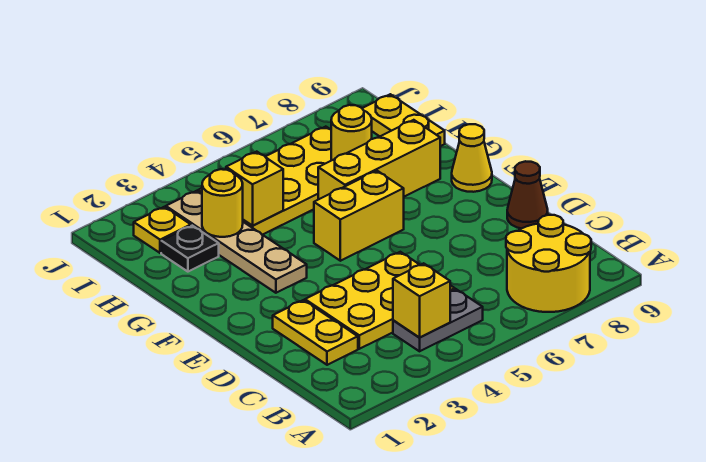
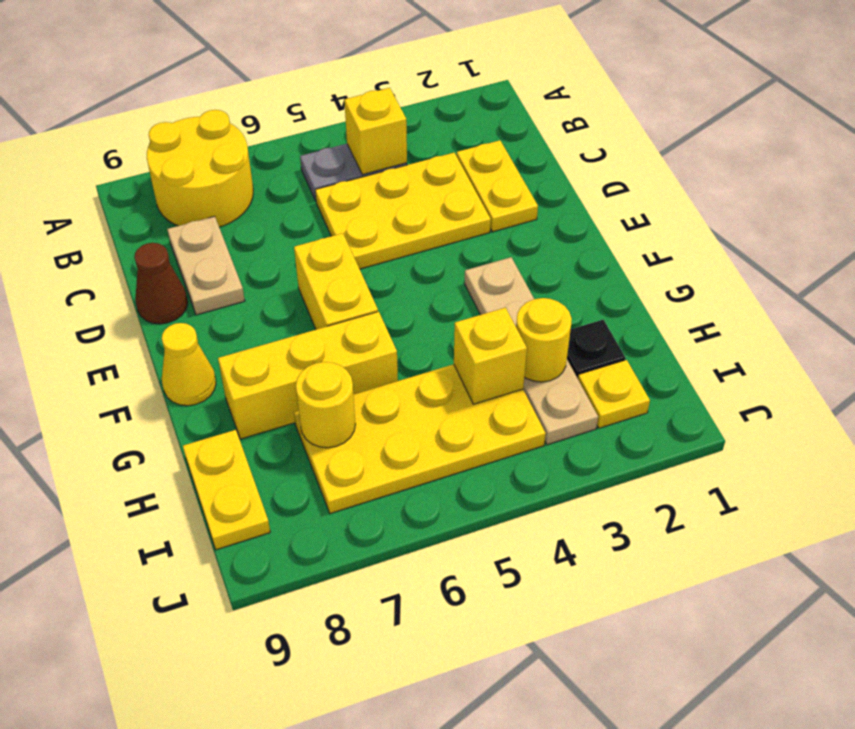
none -> tan plate C8:D8 level 1
yellow brick F5:F6 level 1 -> yellow brick E6:F6 level 1

